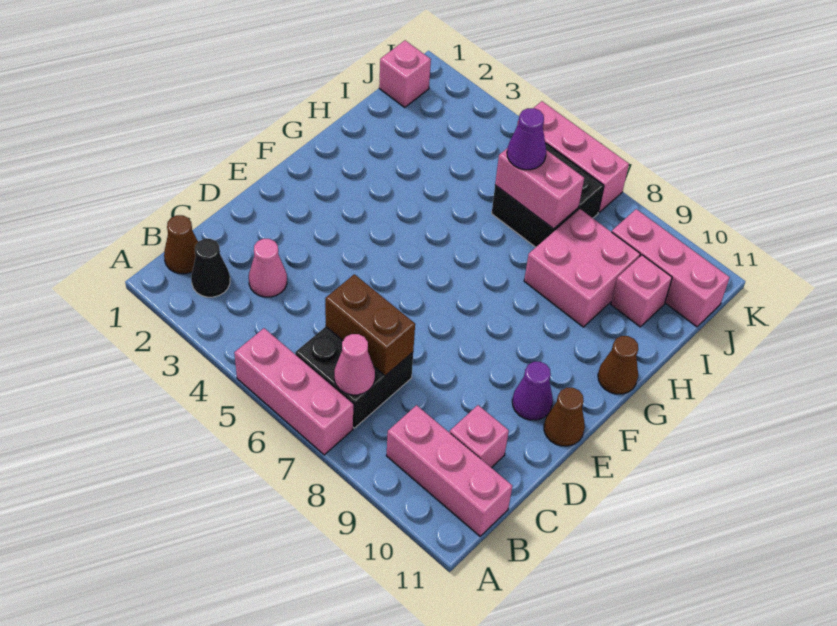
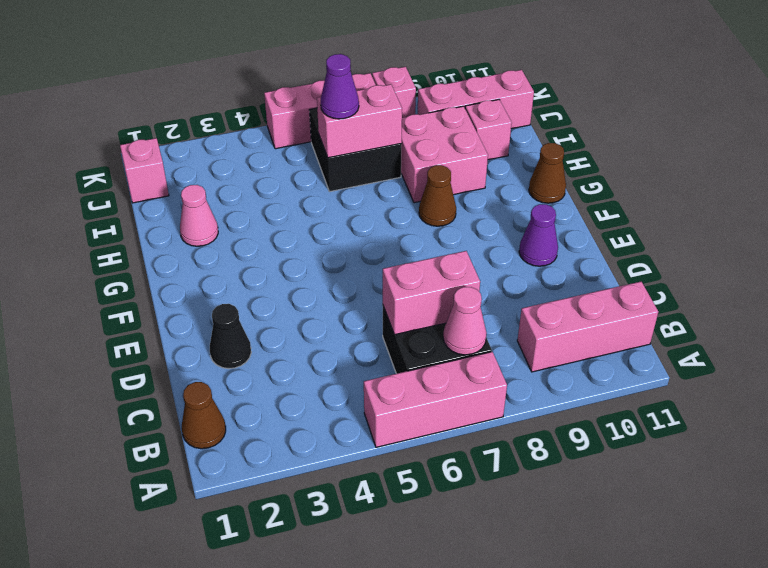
black cone B2 level 1 -> black cone D2 level 1
pink cone C3 level 1 -> pink cone H2 level 1
brown brick C6:C7 level 2 -> pink brick C6:C7 level 2
pink brick C10 level 1 -> pink brick K8 level 1
brown cone E11 level 1 -> brown cone G8 level 1

